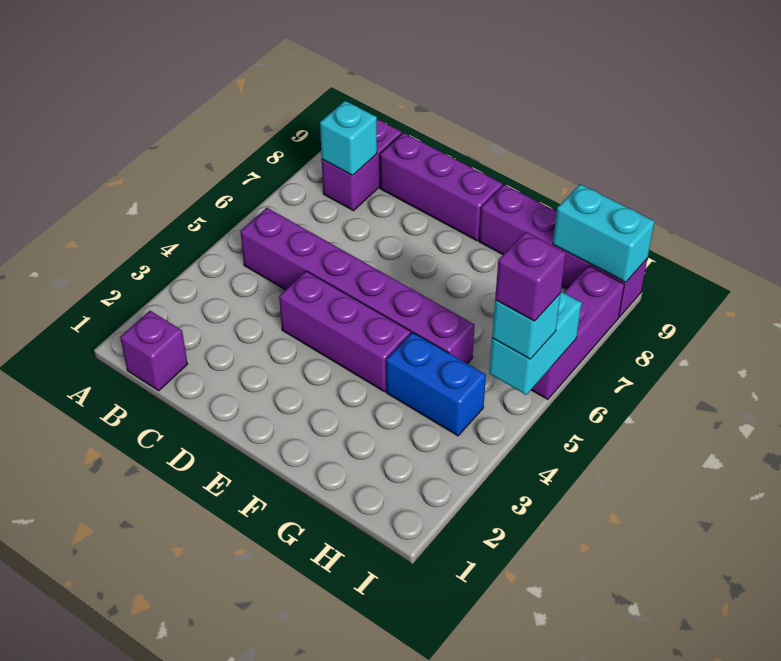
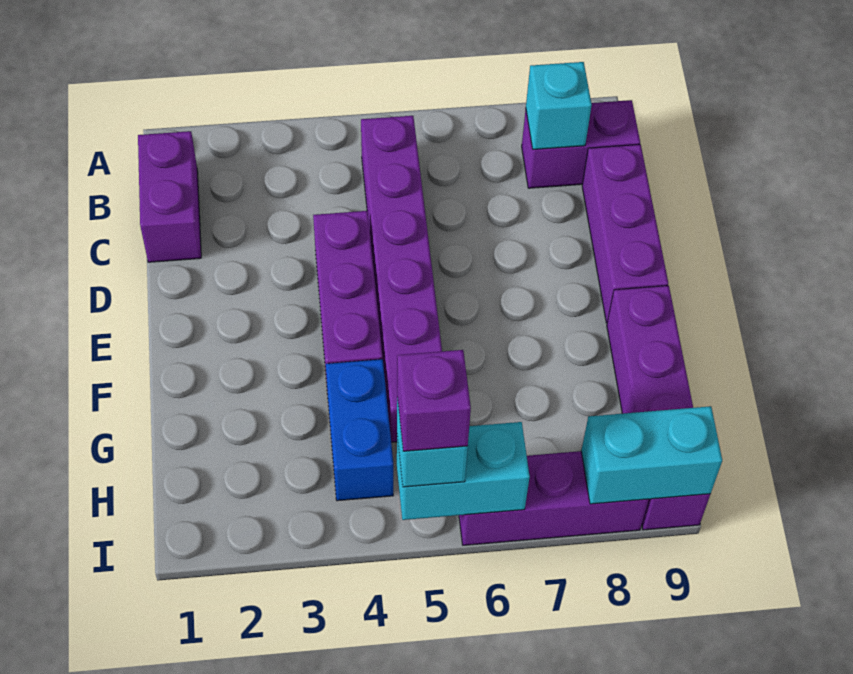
purple brick B1 level 1 -> purple brick B1:C1 level 1
cyan brick H9:I9 level 2 -> cyan brick I8:I9 level 2

